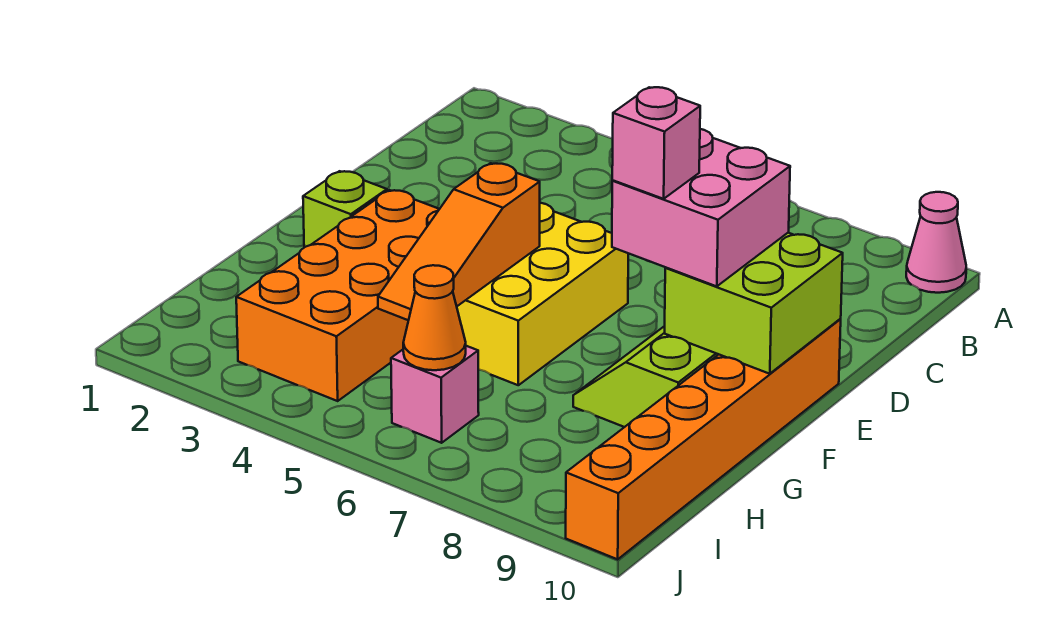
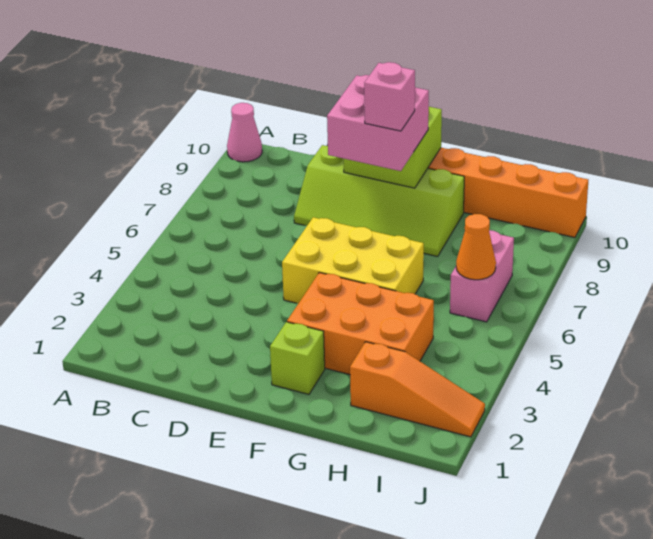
orange brick F3:I4 level 1 -> orange brick F3:H4 level 1
orange slope F5:H5 level 2 top F -> orange slope H2:J2 level 1 top H
pink brick I6 level 1 -> pink brick I6:I7 level 1

